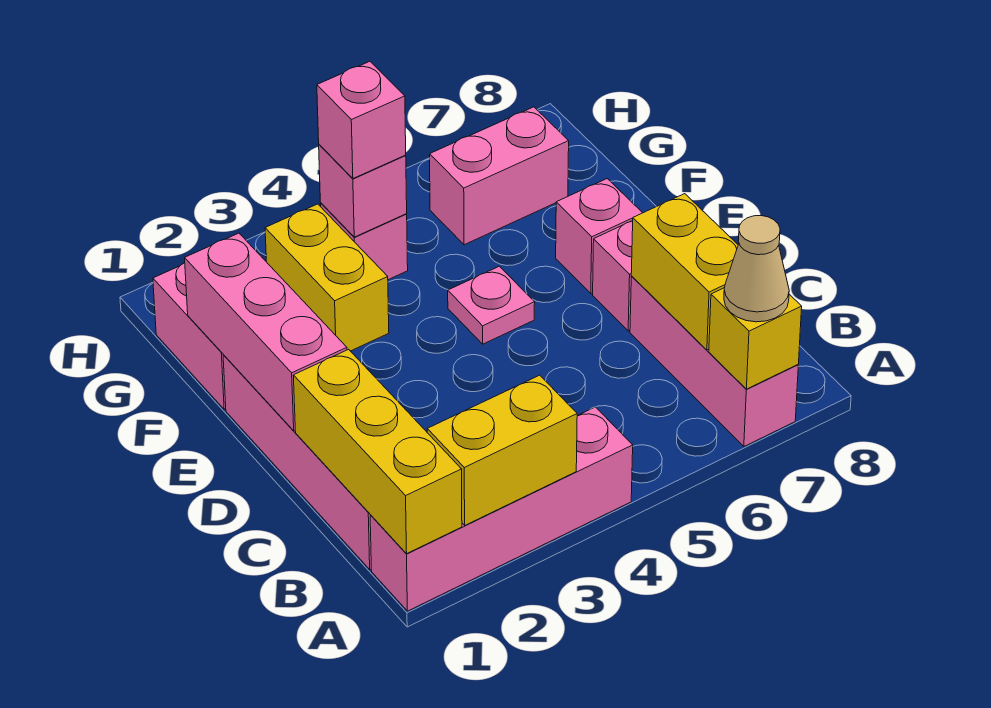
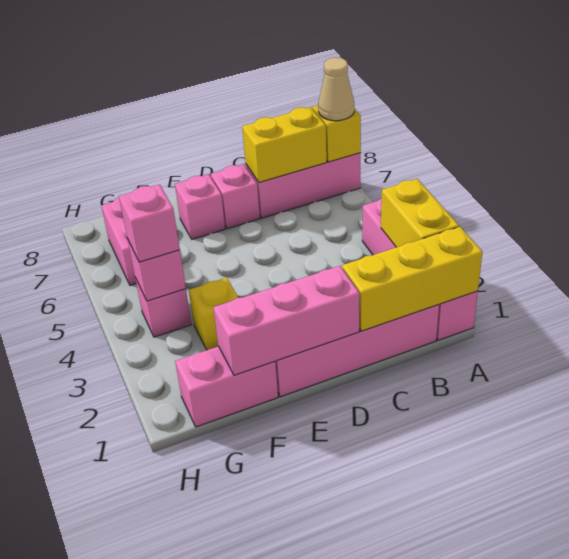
pink plate E5 level 1 -> none
yellow brick F3:G3 level 1 -> yellow brick F3 level 1

